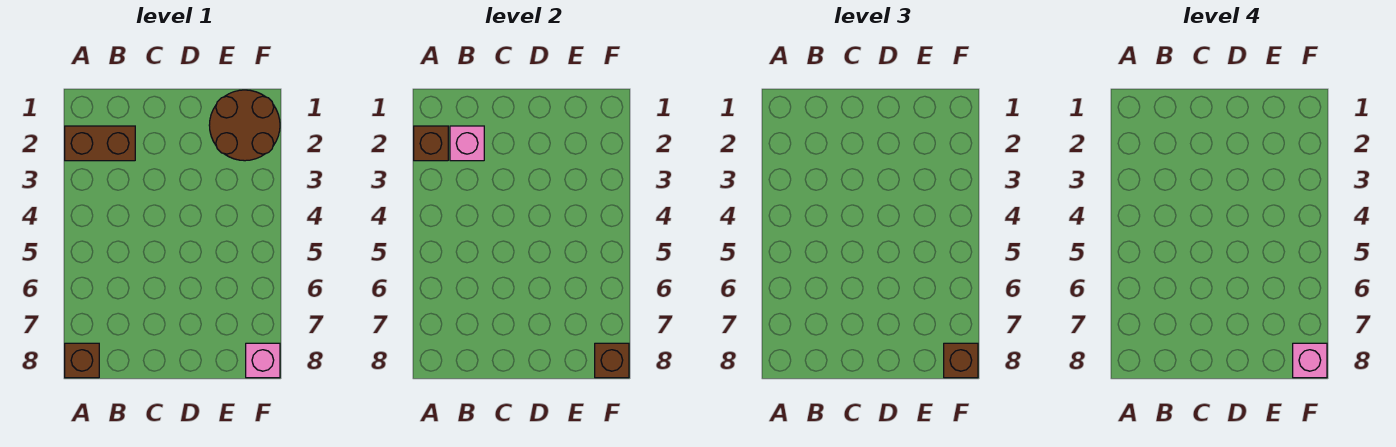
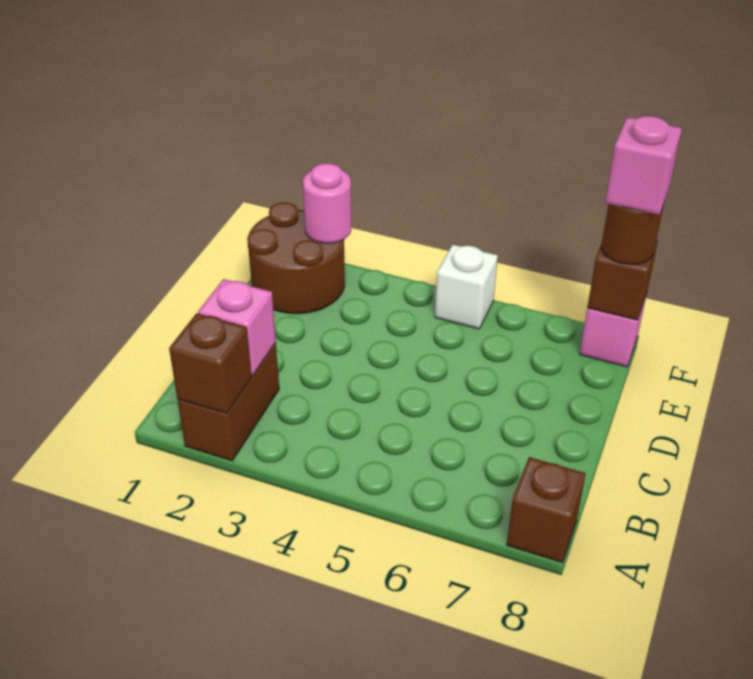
none -> pink round brick F2 level 2
none -> white brick F5 level 1
brown brick F8 level 3 -> brown round brick F8 level 3

